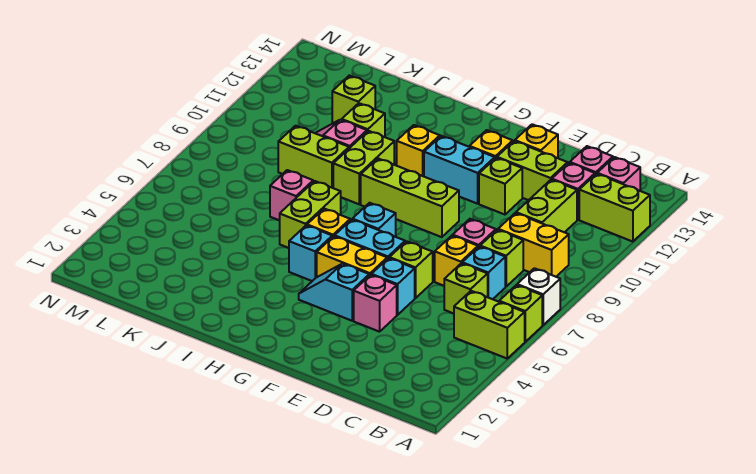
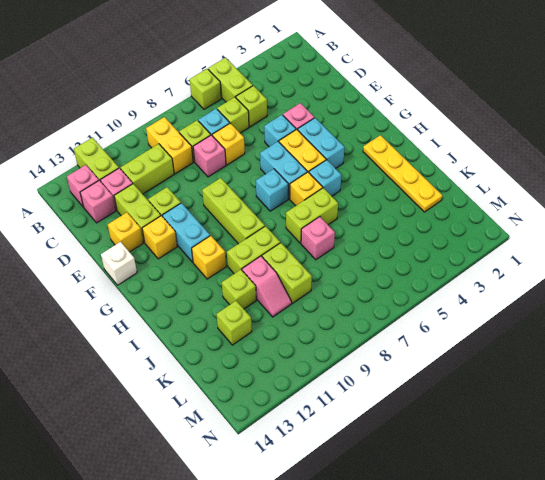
white brick A7 level 1 -> white brick F14 level 1
lime brick E6 level 1 -> lime brick C5 level 1
cyan slope F4:G4 level 1 top F -> cyan brick F4:G4 level 1
none -> yellow plate H2:K2 level 1

